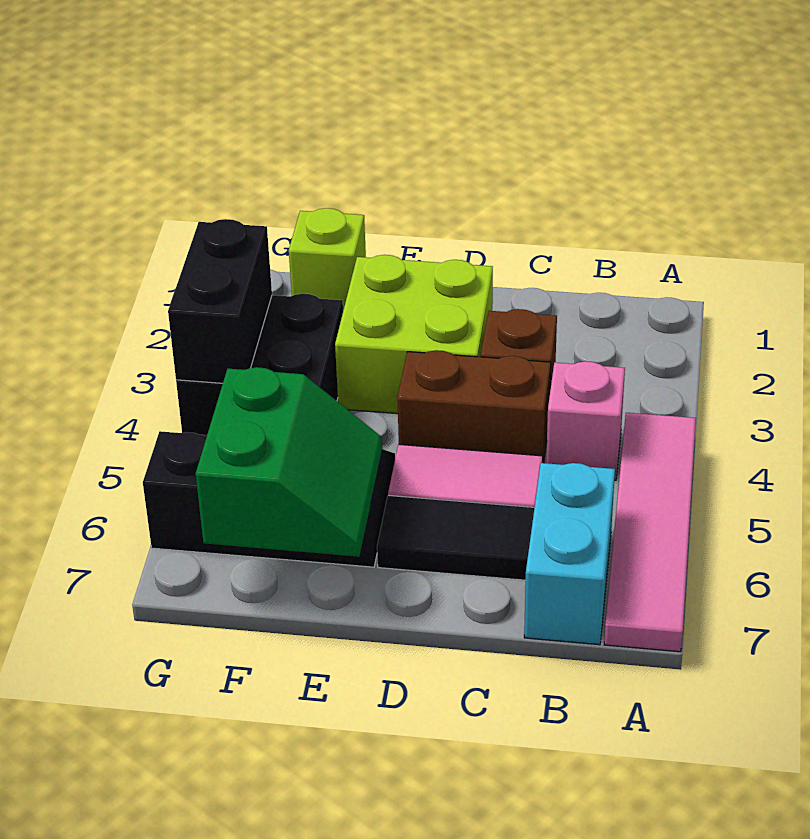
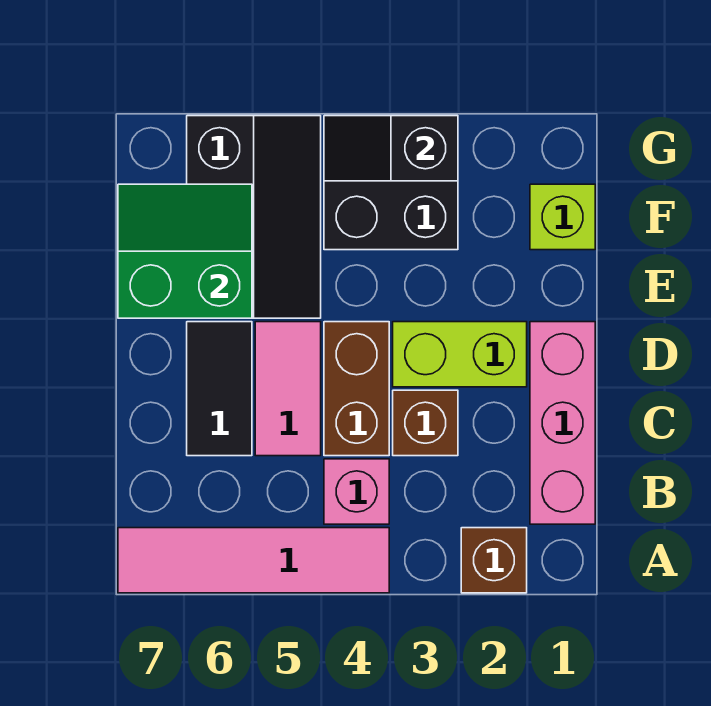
none -> brown brick A2 level 1
none -> pink brick B1:D1 level 1
cyan brick B6:B7 level 1 -> none
lime brick D2:E3 level 1 -> lime brick D2:D3 level 1
green slope E6:F7 level 2 top F -> green slope E6:F7 level 2 top E
black brick G3:G4 level 2 -> black slope G3:G4 level 2 top 3

